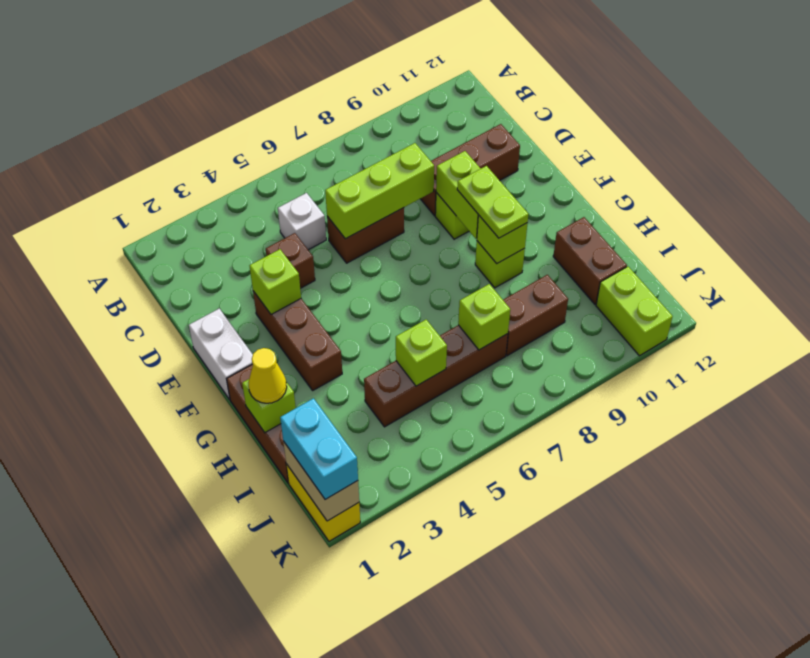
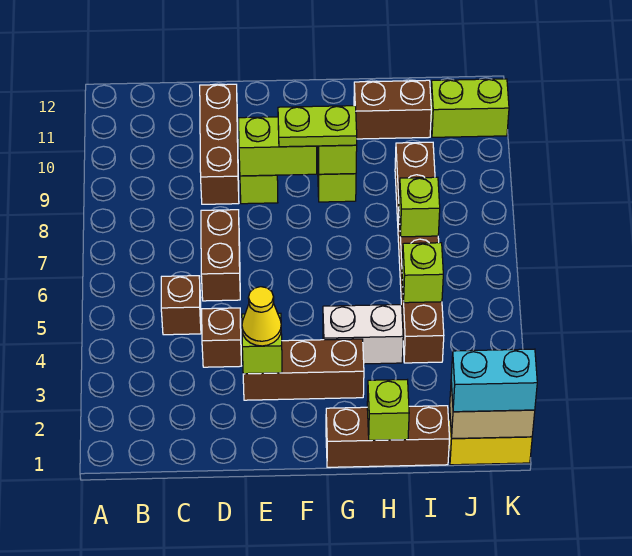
white brick C5 level 1 -> brown brick C5 level 1
lime brick D6:D8 level 2 -> none
white brick E1:F1 level 1 -> white brick G4:H4 level 1
yellow cone H1 level 3 -> yellow cone E3 level 3

